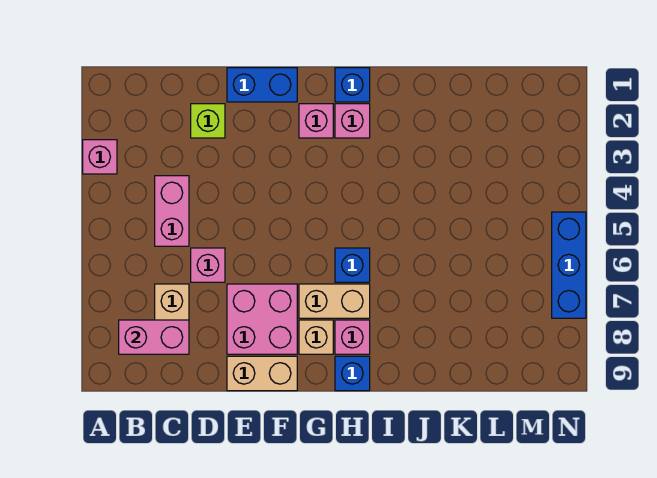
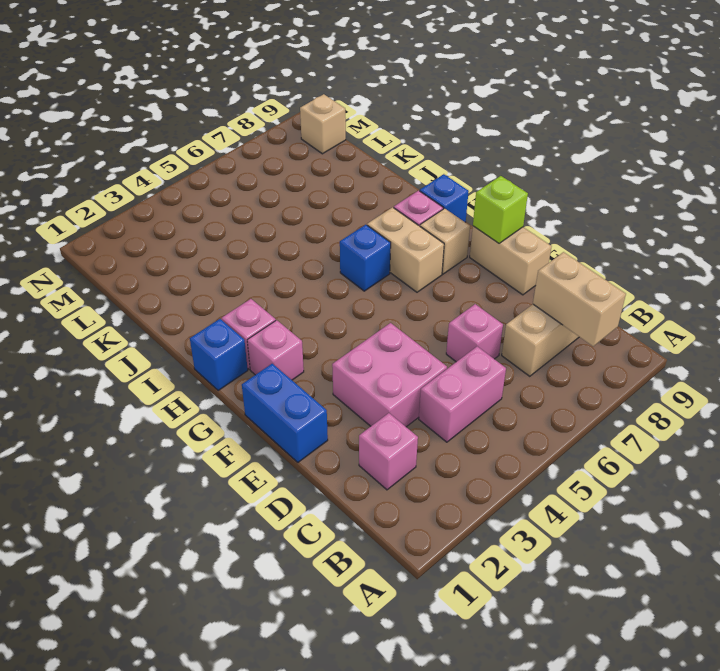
pink brick A3 level 1 -> pink brick C2 level 1
pink brick B8:C8 level 2 -> tan brick B8:C8 level 2
lime brick D2 level 1 -> lime brick F9 level 2
pink brick E7:F8 level 1 -> pink brick D3:E4 level 1
none -> tan brick M9 level 1
blue brick N5:N7 level 1 -> none

